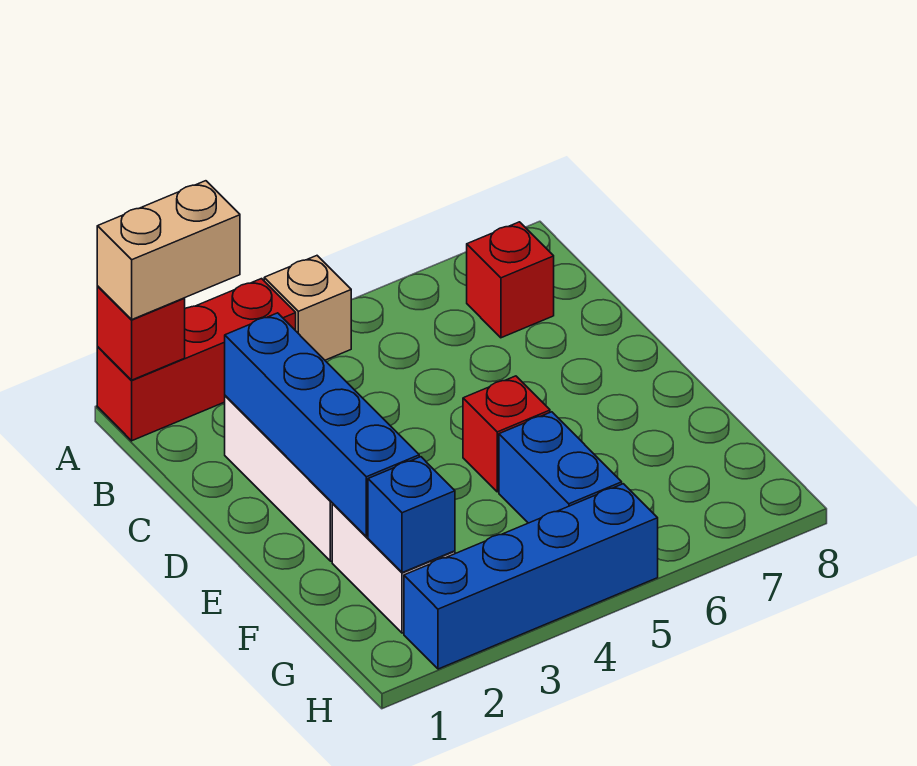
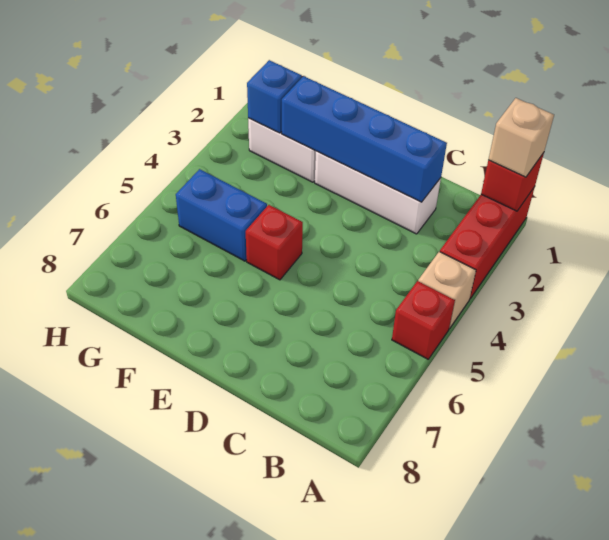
tan brick A1:A2 level 3 -> tan brick A1 level 3
red brick B7 level 1 -> red brick A5 level 1
blue brick H2:H5 level 1 -> none

